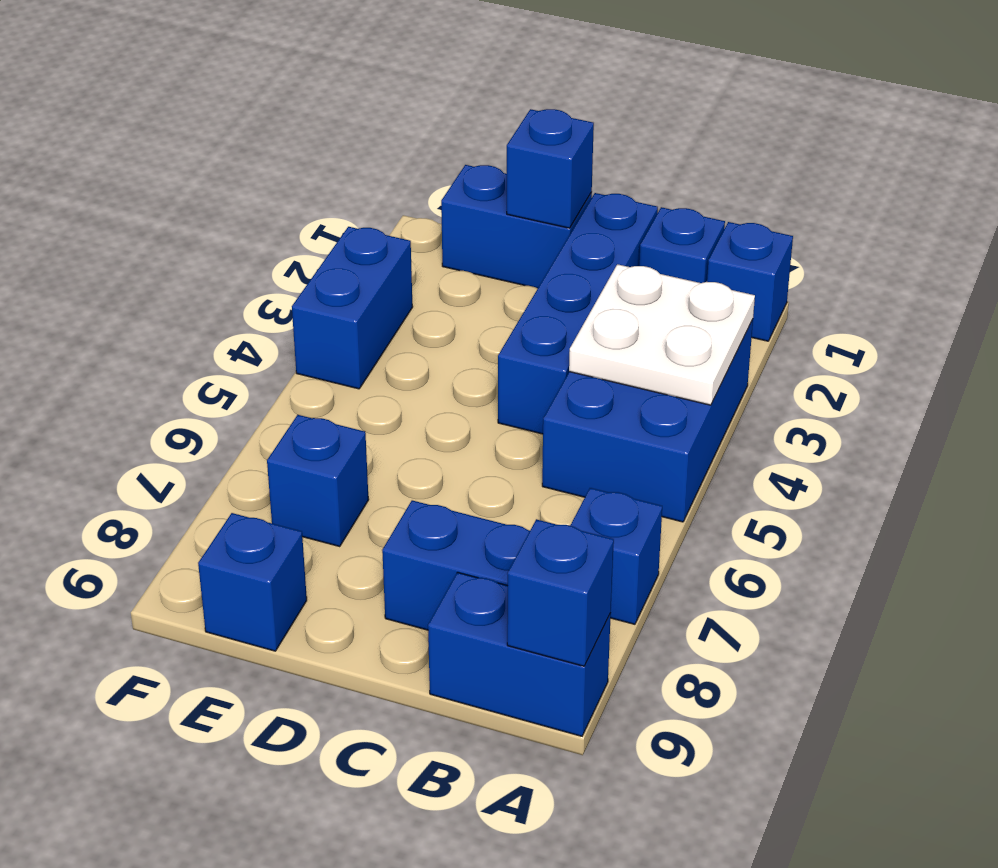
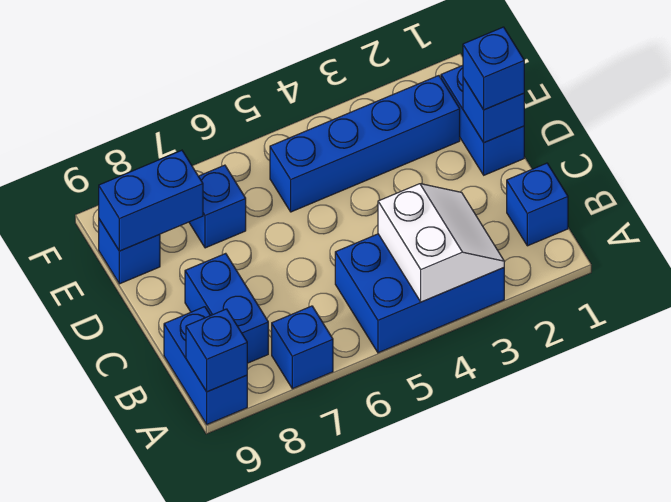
blue brick A1 level 1 -> blue brick D1 level 3
white plate A3:B4 level 2 -> white slope A3:B4 level 2 top 4
blue brick C1:C4 level 1 -> blue brick E2:E5 level 1
blue brick F3:F4 level 1 -> blue brick E8:E9 level 2

